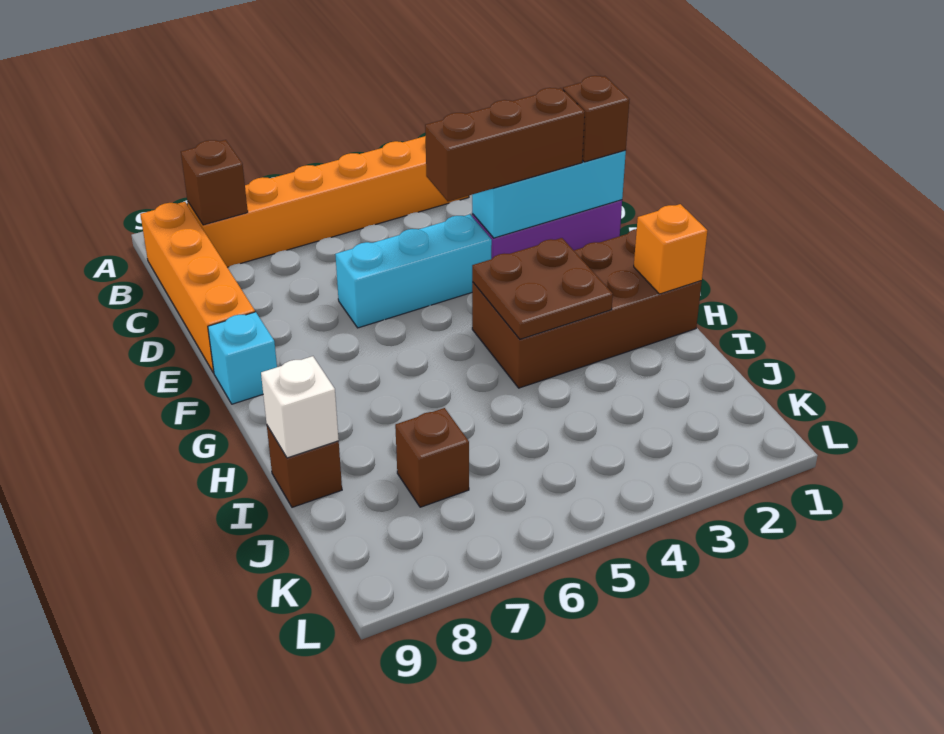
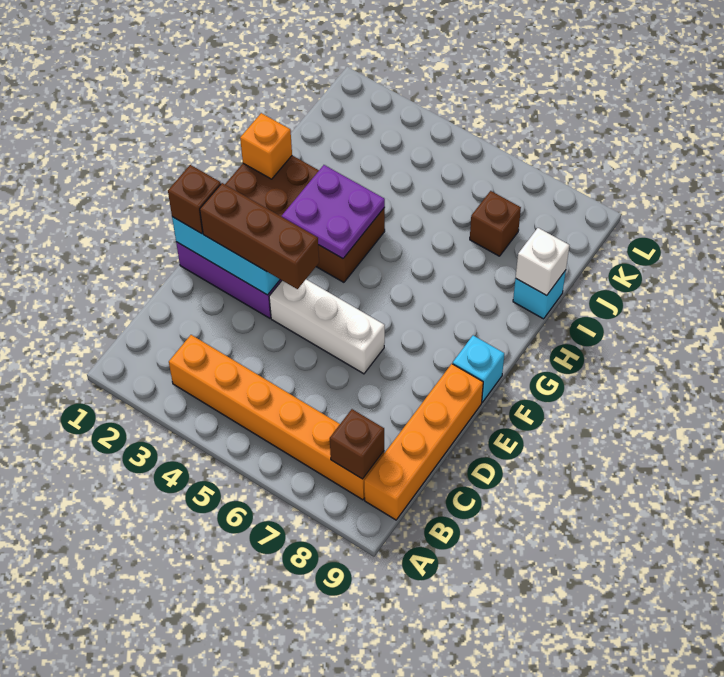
cyan brick E4:E6 level 1 -> white brick E4:E6 level 1
brown plate G3:H4 level 2 -> purple plate G3:H4 level 2
brown brick I9 level 1 -> cyan brick I9 level 1

